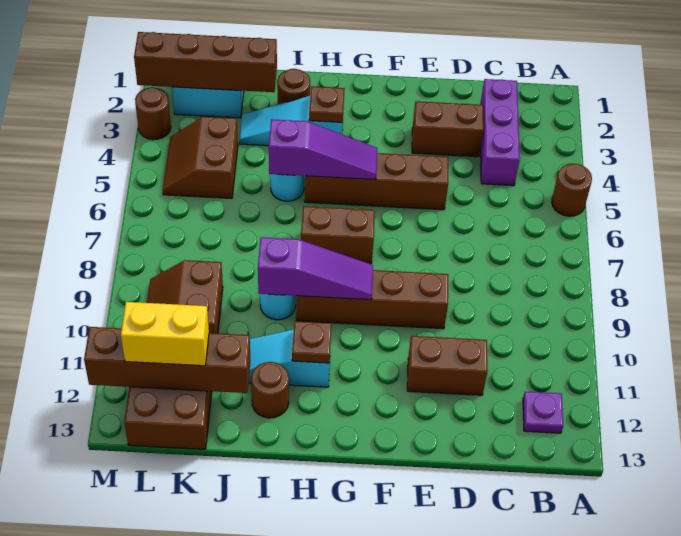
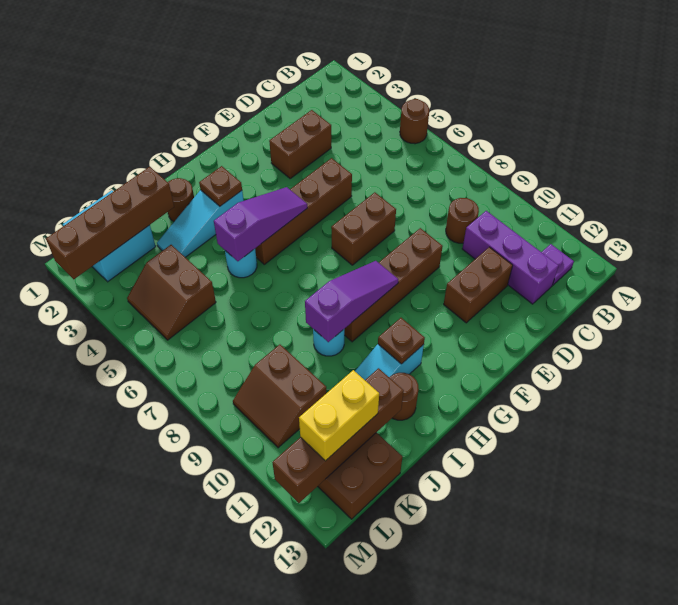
purple brick C2:C4 level 1 -> purple brick C10:C12 level 1
brown brick G7:H7 level 1 -> brown brick E7:F7 level 1
brown round brick M3 level 1 -> brown round brick C9 level 1

